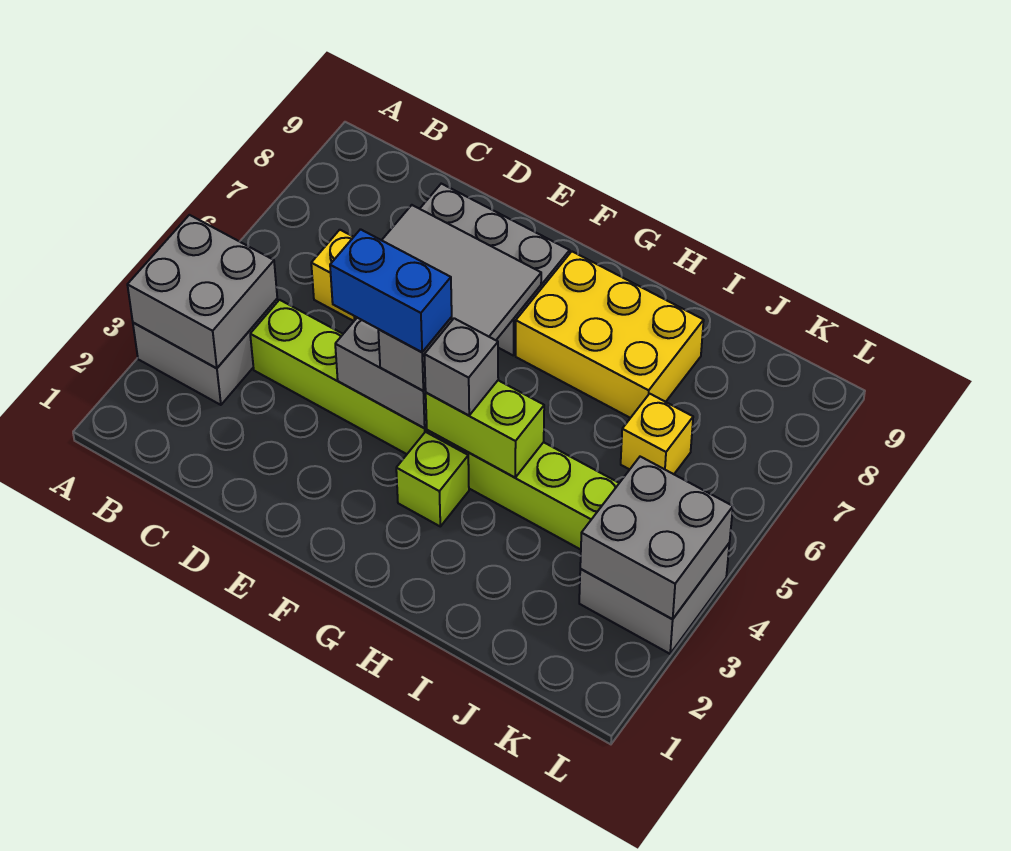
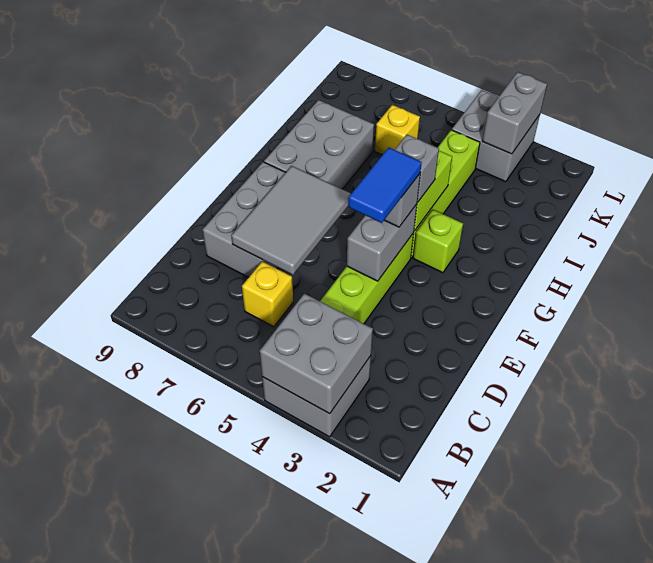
blue brick E4:F4 level 4 -> blue tile E4:F4 level 4
yellow brick G7:I8 level 1 -> grey brick G7:I8 level 1
grey brick K3:L4 level 2 -> grey brick K3:L3 level 2

